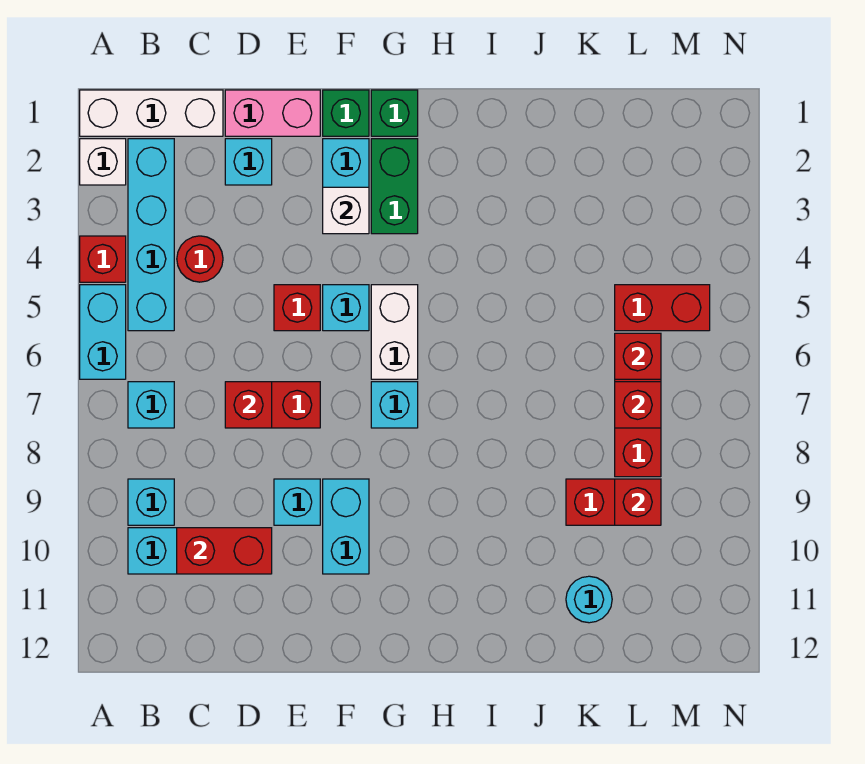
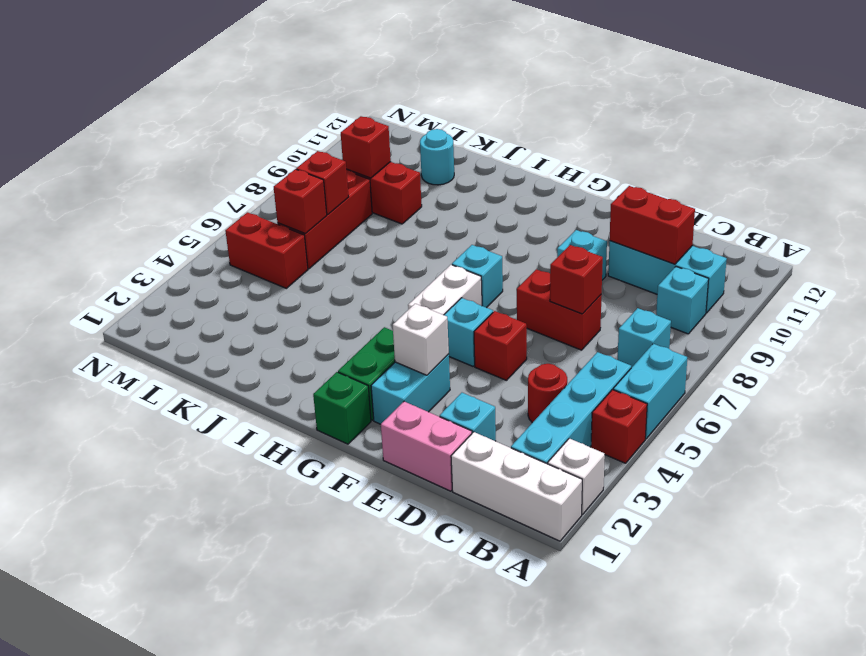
green brick F1 level 1 -> none
cyan brick F9:F10 level 1 -> none

